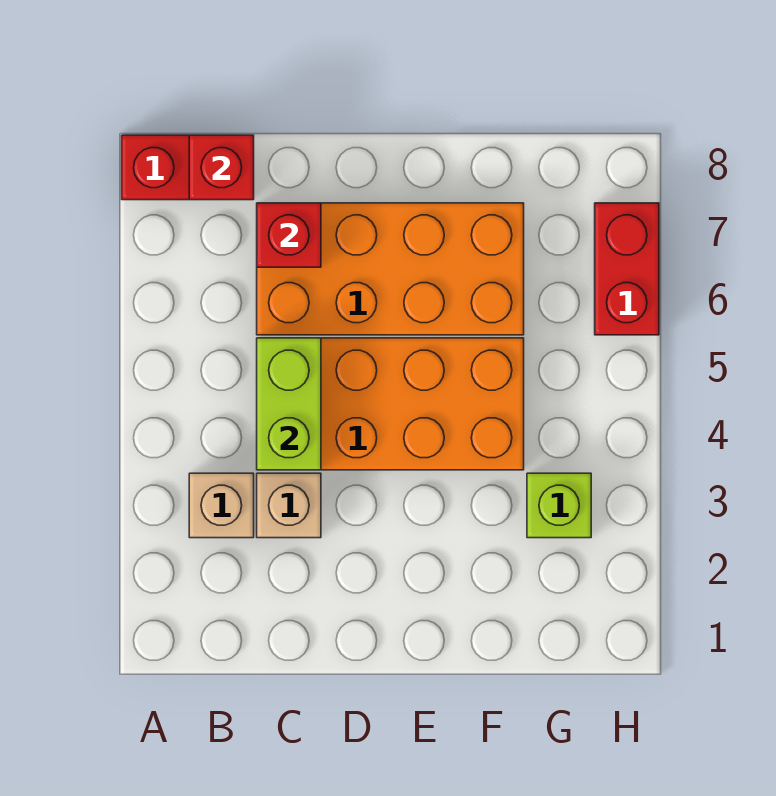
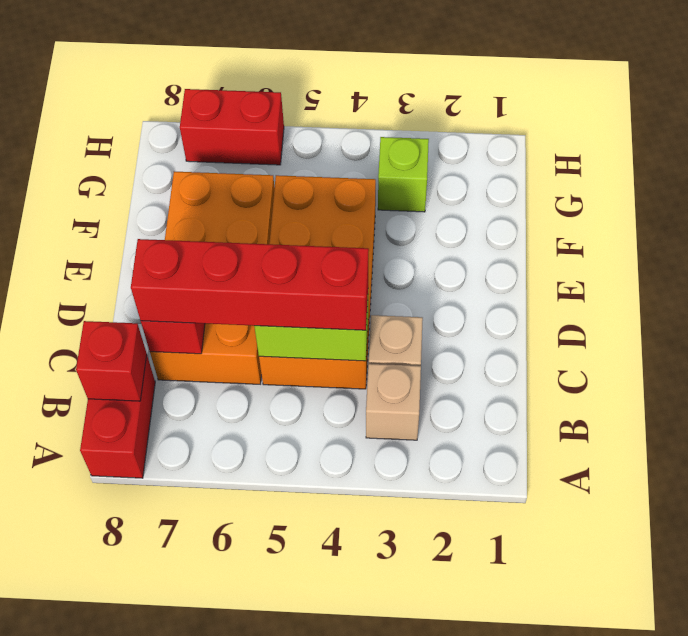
none -> red brick C4:C7 level 3

